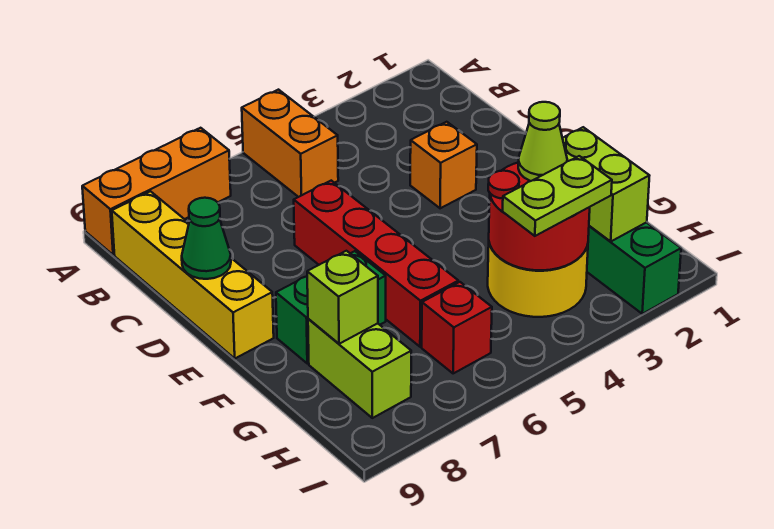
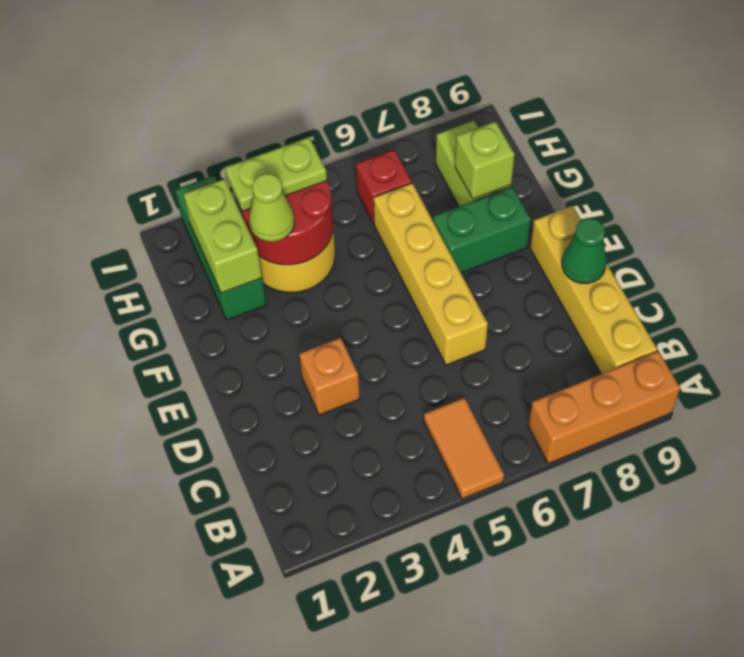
orange brick A5:B5 level 1 -> orange tile A5:B5 level 1
red brick D6:G6 level 1 -> yellow brick D6:G6 level 1

